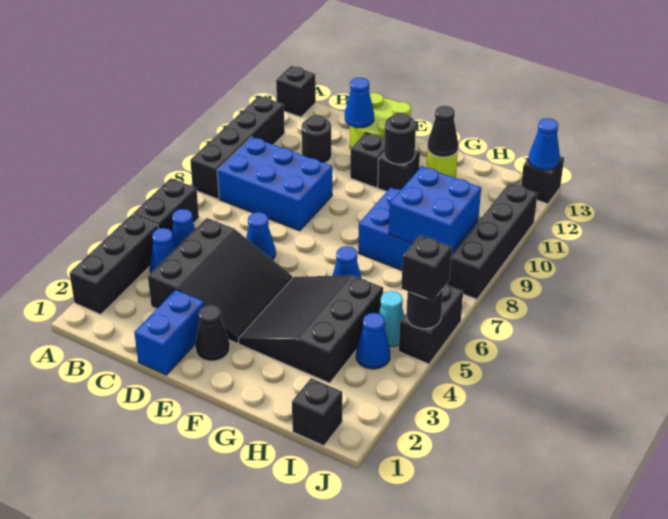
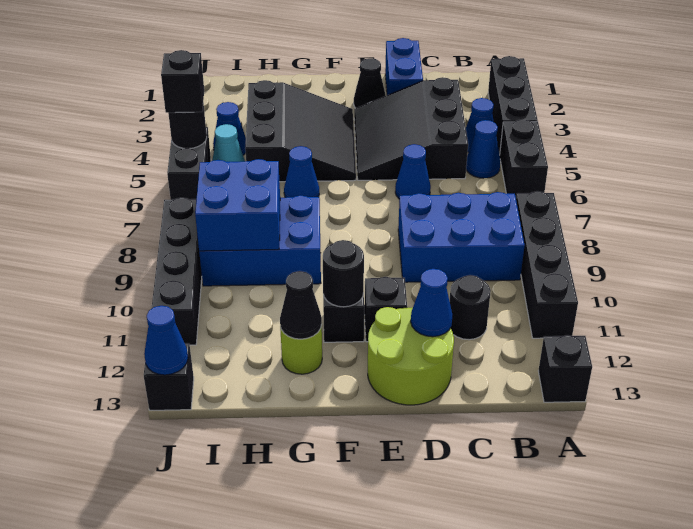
black brick I1 level 1 -> none

